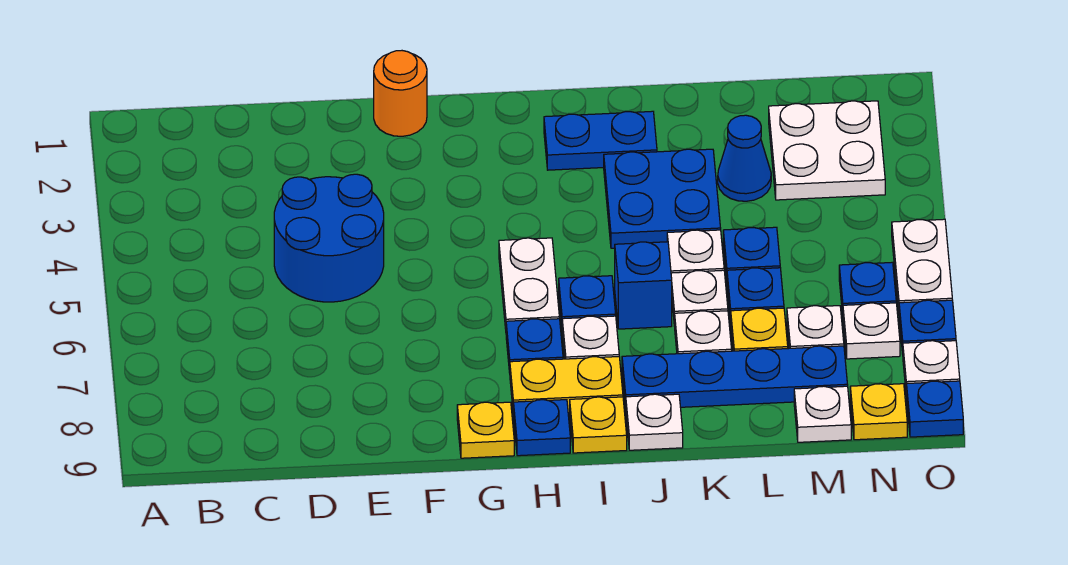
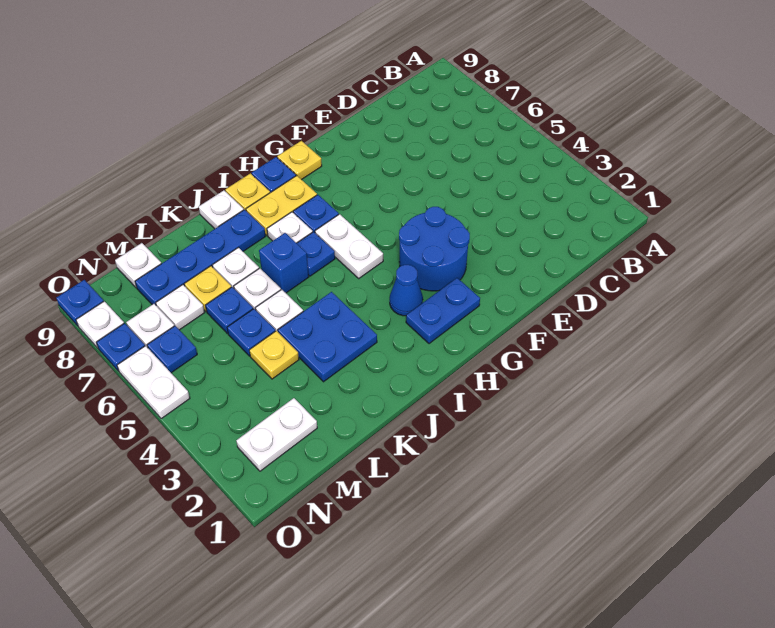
blue round brick D4:E5 level 1 -> blue round brick F3:G4 level 1
orange round brick F1 level 1 -> none
blue plate I2:J2 level 1 -> blue plate G2:H2 level 1
blue cone L3 level 1 -> blue cone H3 level 1
white plate M2:N3 level 1 -> white plate M2:N2 level 1
yellow plate N9 level 1 -> yellow plate L4 level 1

